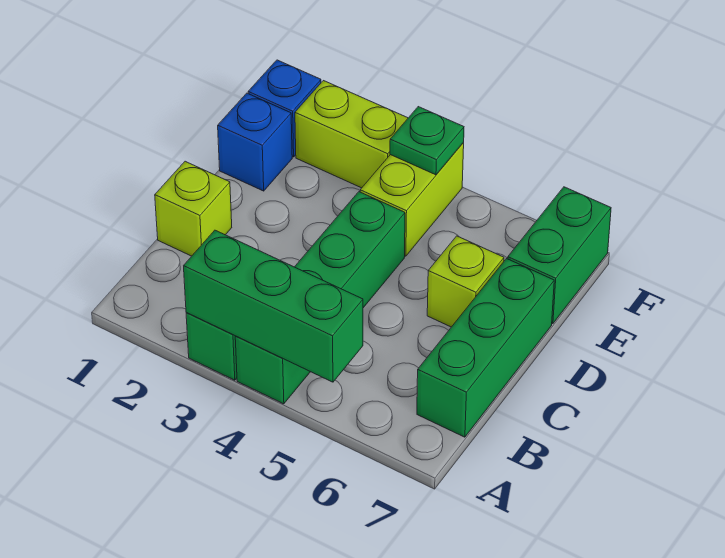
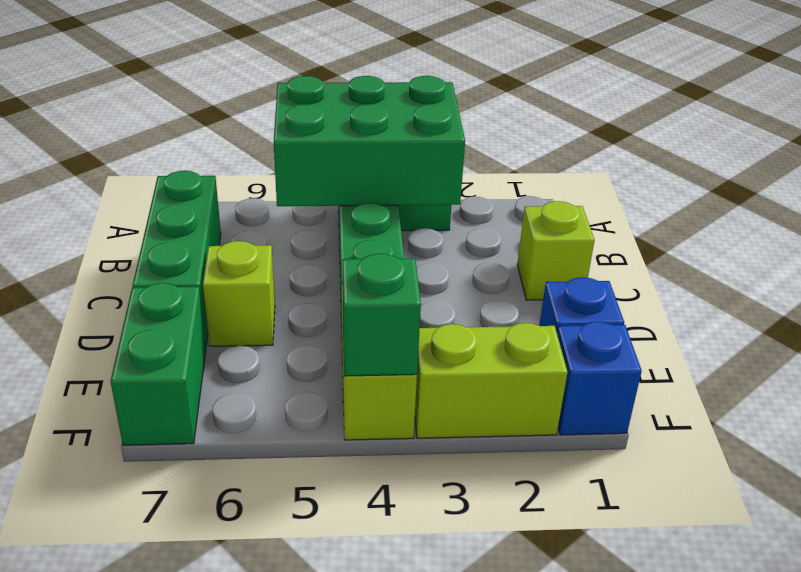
green brick A3:A5 level 2 -> green brick A3:B5 level 2
green plate F4 level 2 -> green brick F4 level 2

